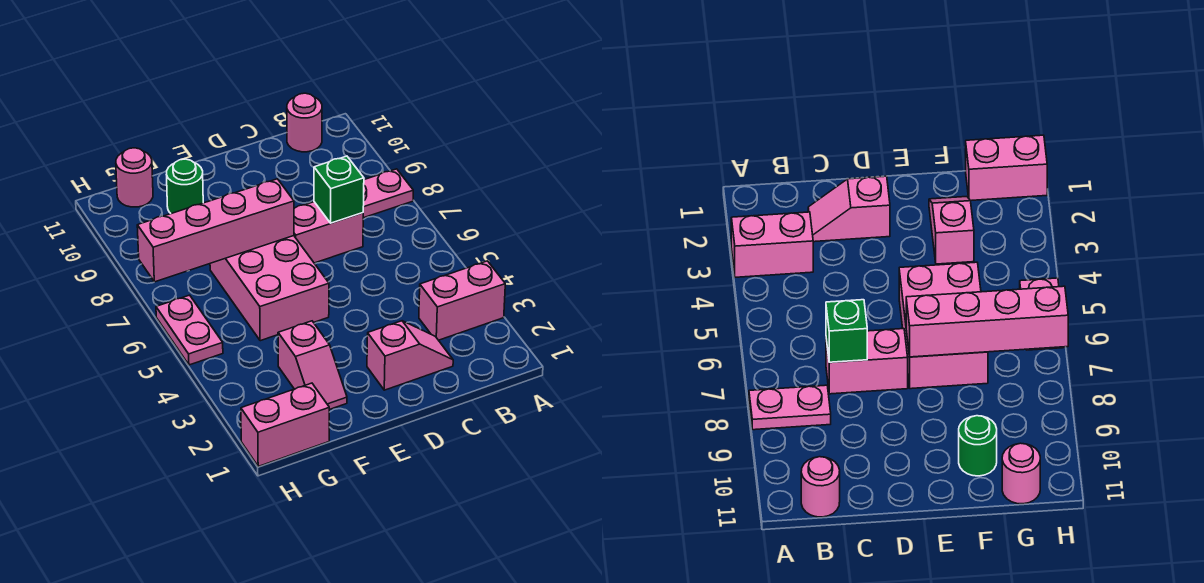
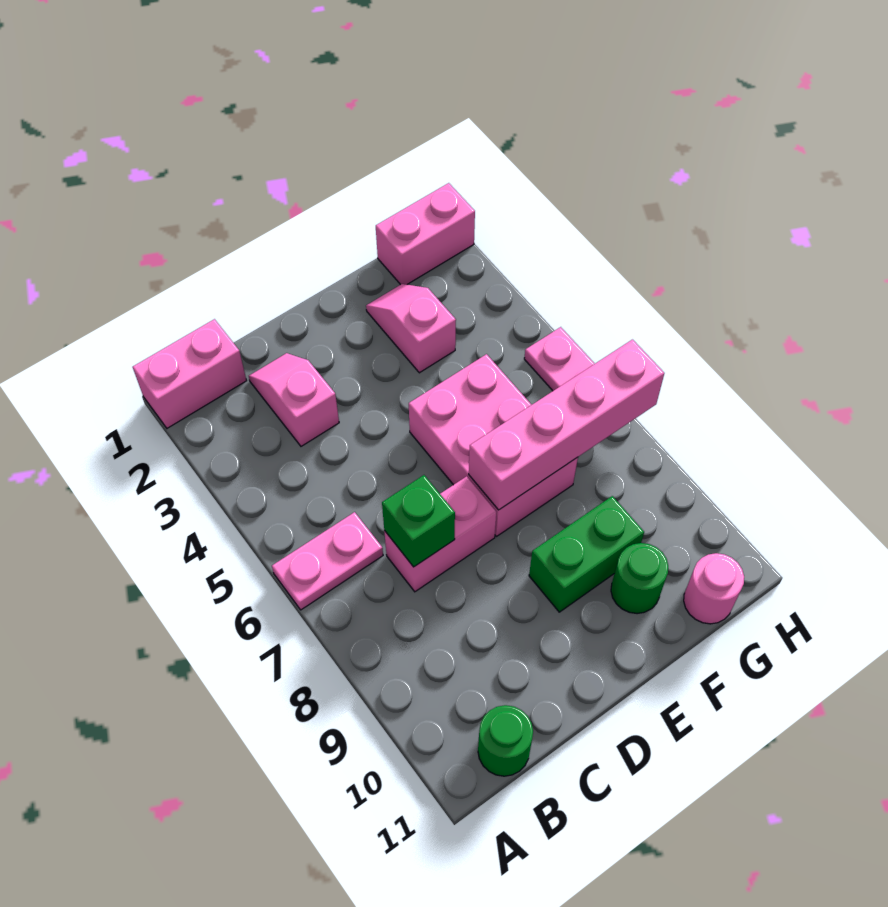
pink brick A3:B3 level 1 -> pink brick A1:B1 level 1
pink plate A8:B8 level 1 -> pink plate A6:B6 level 1
pink round brick B11 level 1 -> green round brick B11 level 1
pink slope C2:D2 level 1 top D -> pink slope C2:C3 level 1 top 3
none -> green brick E9:F9 level 1

